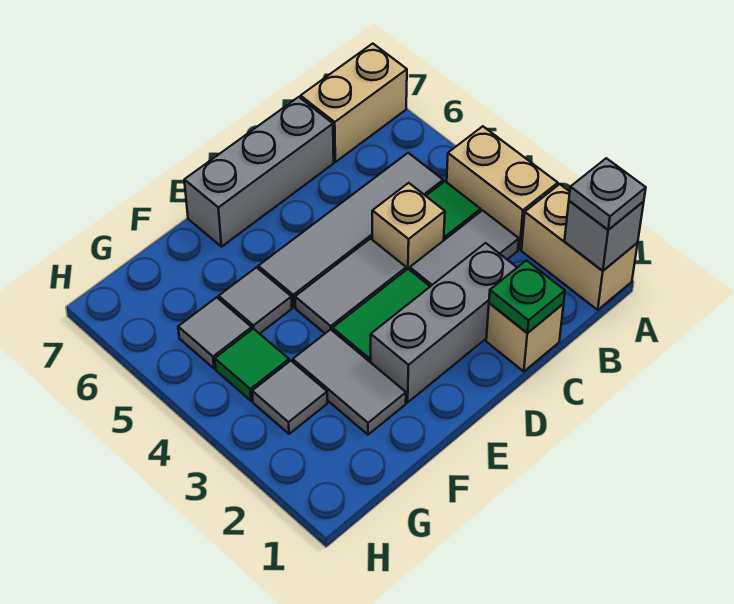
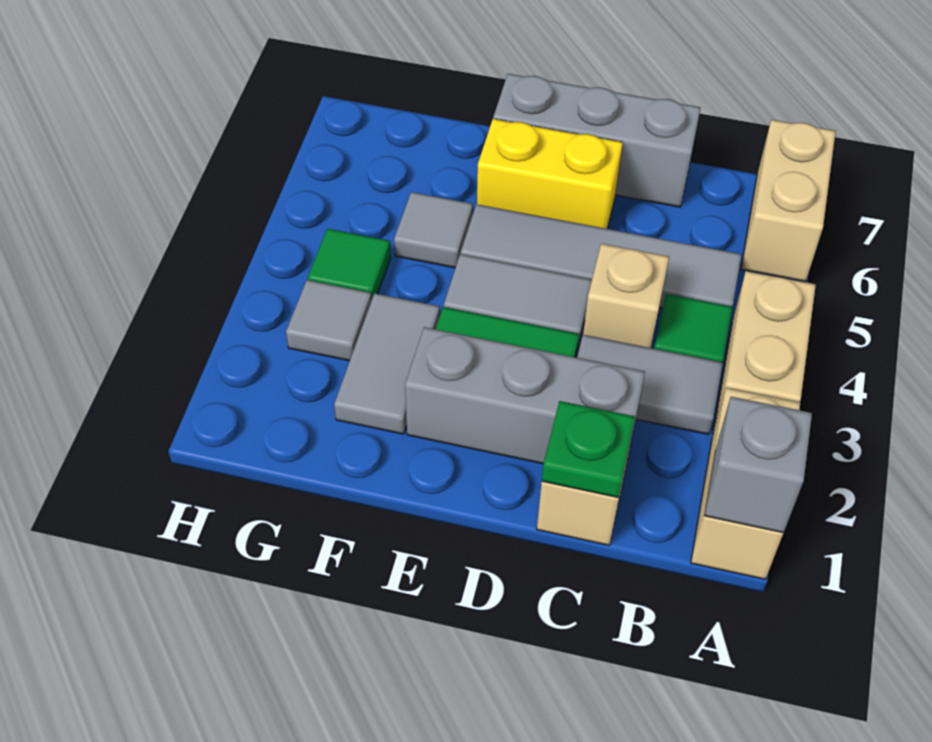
grey plate A1 level 3 -> none
tan brick A7:B7 level 1 -> tan brick A6:A7 level 1
none -> yellow brick D6:E6 level 1
grey tile G5 level 1 -> none

